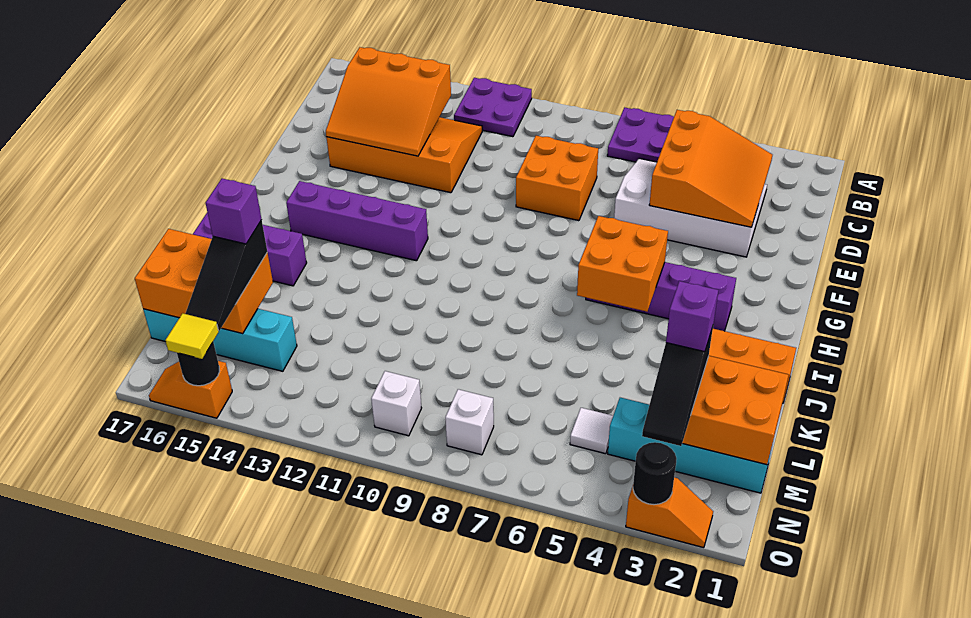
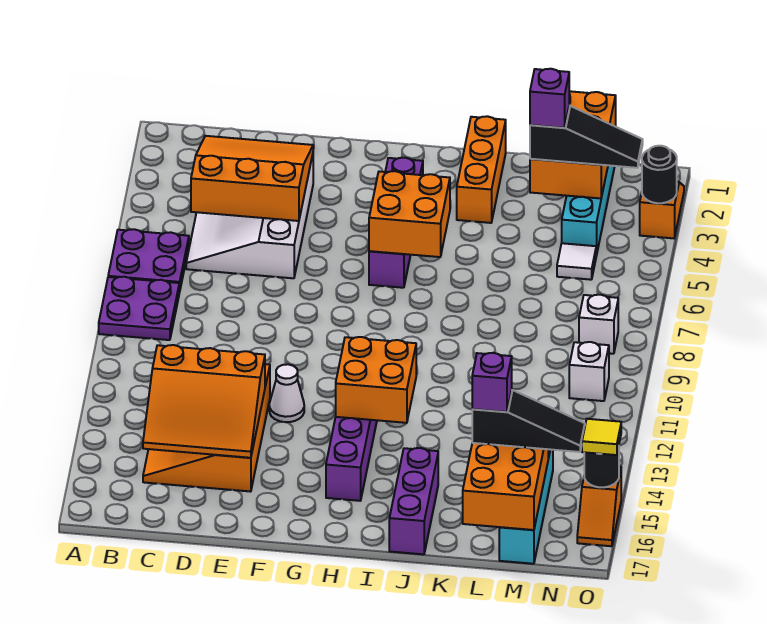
purple plate A11:B12 level 1 -> purple plate A8:B9 level 1
orange slope C13:E15 level 2 top C -> orange slope C13:E15 level 2 top 13
orange brick D8:E9 level 1 -> orange brick H12:I13 level 2
none -> white cone F12 level 1

